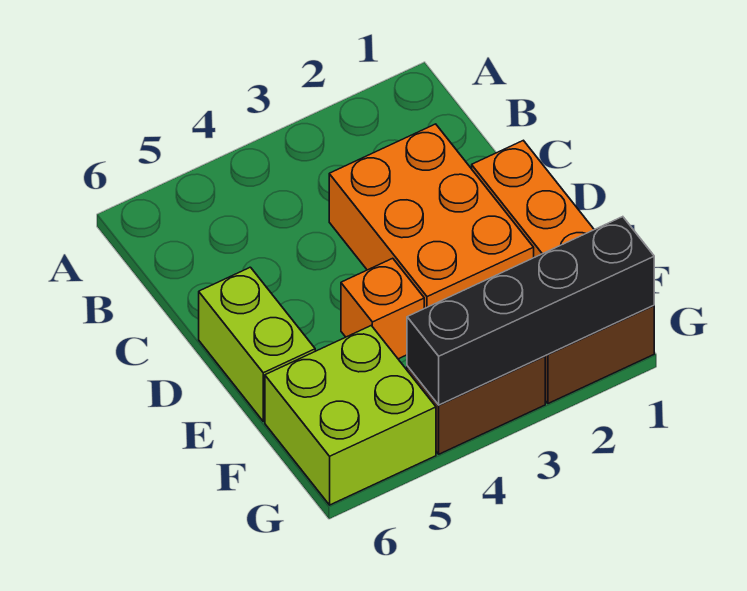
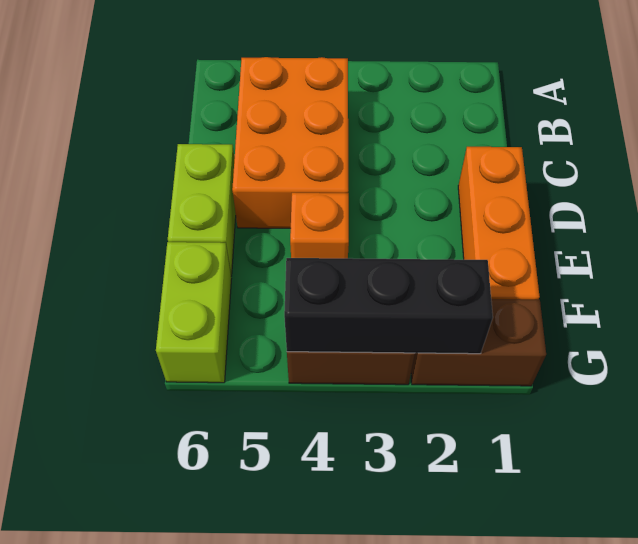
orange brick C2:E3 level 1 -> orange brick B4:D5 level 1
lime brick F5:G6 level 1 -> lime brick F6:G6 level 1
black brick G1:G4 level 2 -> black brick G2:G4 level 2

